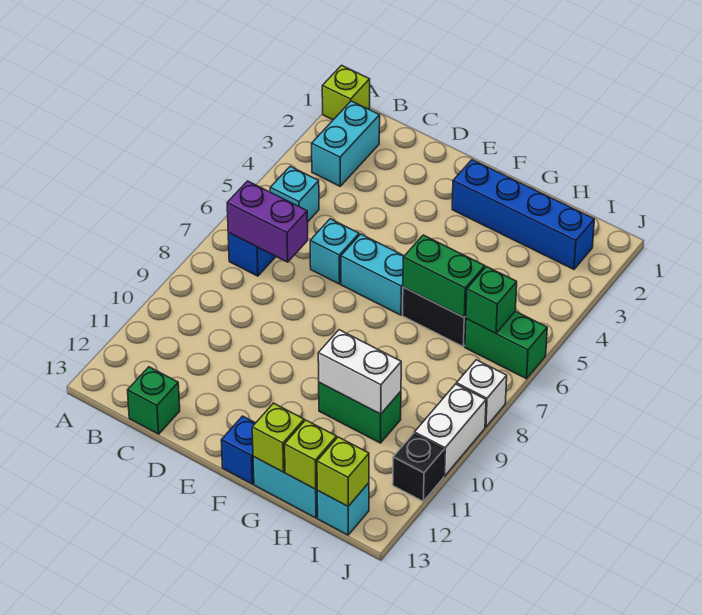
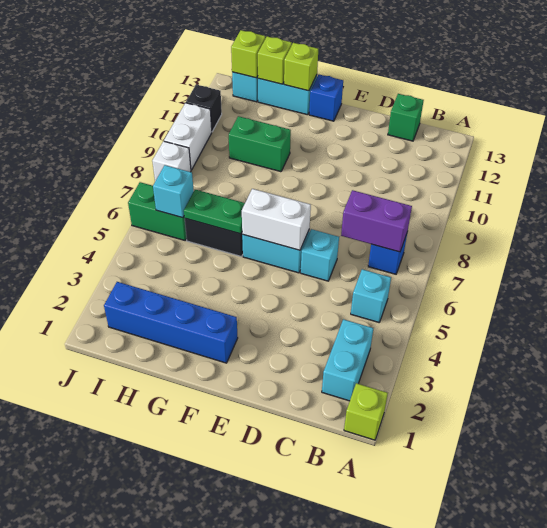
green brick G6:H6 level 2 -> green plate G6:H6 level 2
white brick G10:H10 level 2 -> white brick E6:F6 level 2
green brick I6 level 2 -> cyan brick I6 level 2

